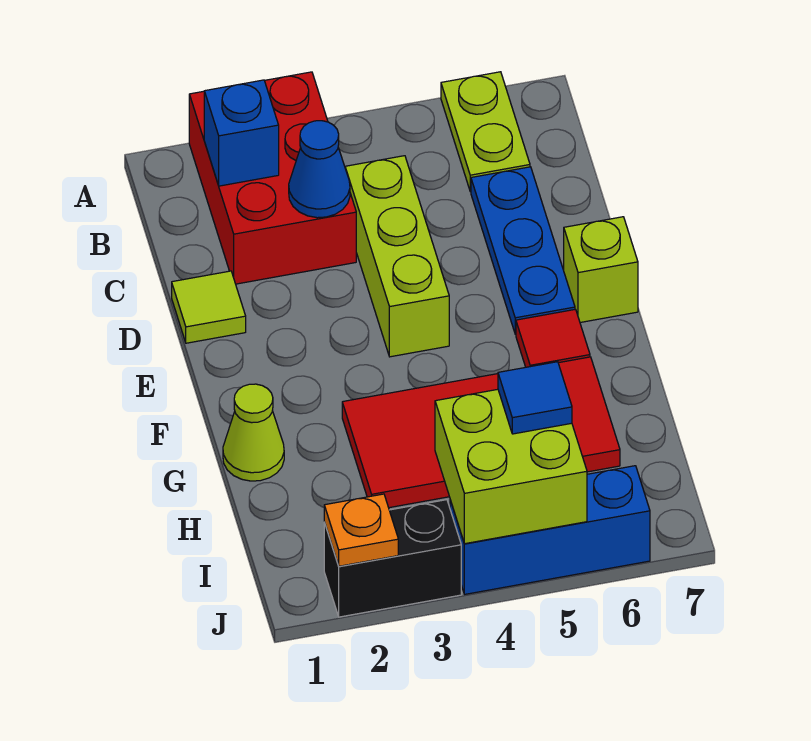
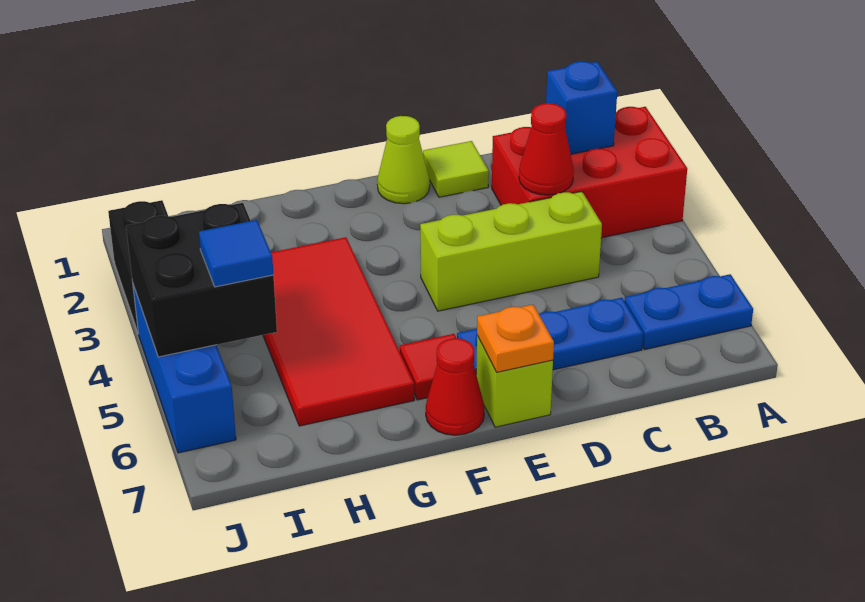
lime plate A6:B6 level 1 -> blue plate A6:B6 level 1
blue cone C3 level 2 -> red cone C3 level 2
none -> red cone F7 level 1
lime cone G1 level 1 -> lime cone E1 level 1
lime brick I4:J5 level 2 -> black brick I4:J5 level 2
orange plate J2 level 2 -> orange plate E7 level 2

